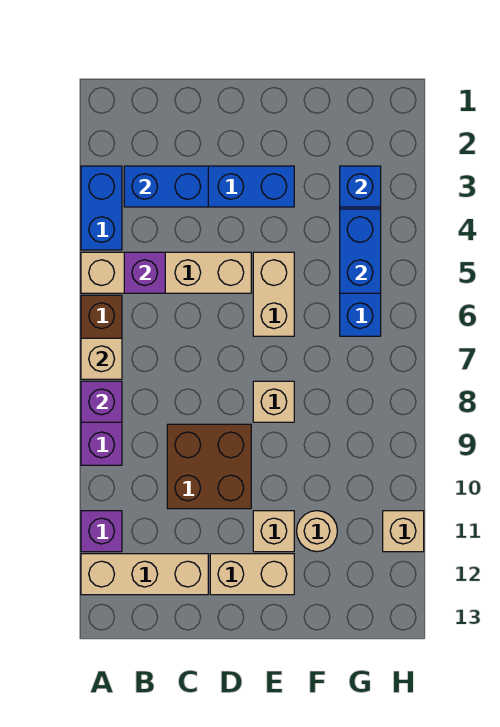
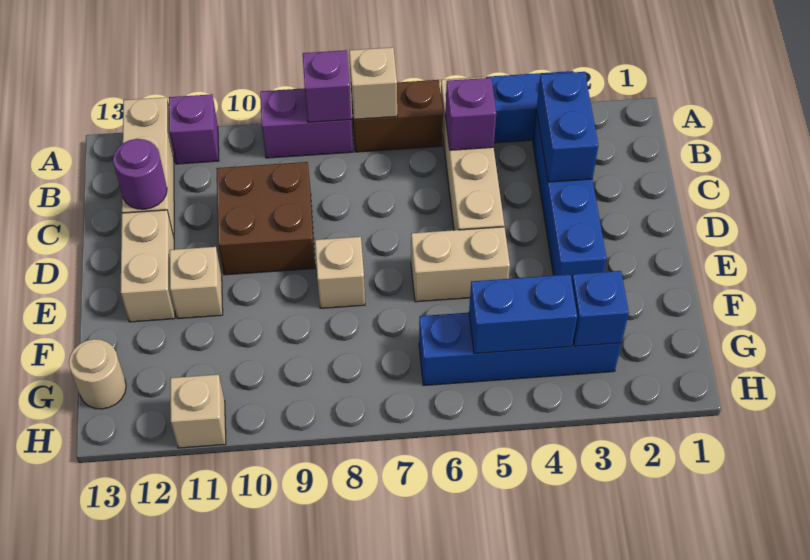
none -> purple round brick C12 level 2
tan round brick F11 level 1 -> tan round brick G13 level 1

